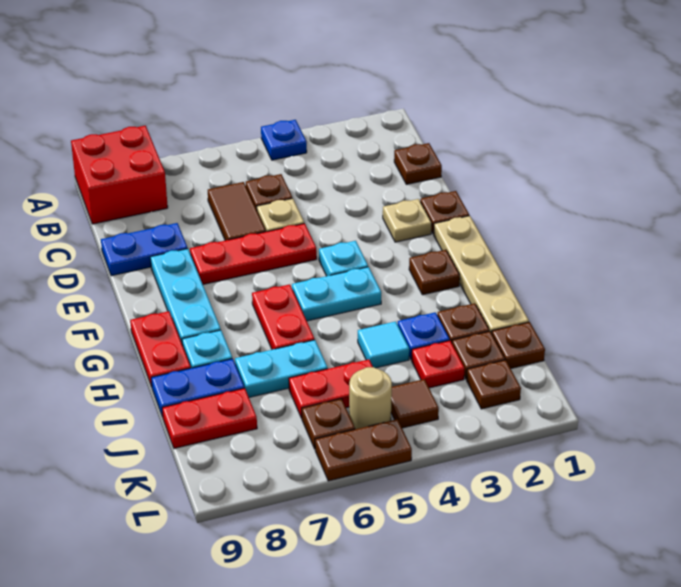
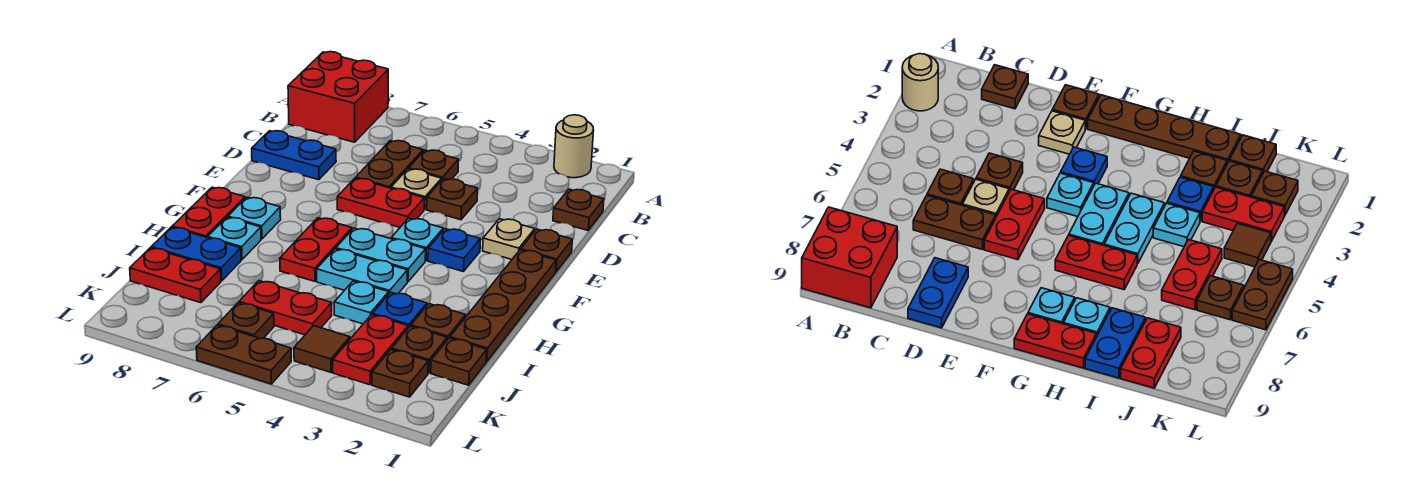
blue plate A4 level 1 -> blue plate F3 level 1
brown tile C6:D6 level 1 -> brown plate C6:D6 level 1
red plate E5:E7 level 1 -> red plate E5:E6 level 1
cyan plate E8:G8 level 1 -> cyan plate G8 level 1
tan plate F1:I1 level 1 -> brown plate F1:I1 level 1
brown plate G2 level 1 -> brown plate D4 level 1
cyan tile I4 level 1 -> cyan plate I4 level 1
cyan plate I6:I7 level 1 -> cyan plate H4:H5 level 1
red plate J3 level 1 -> red plate J3:K3 level 1
tan round brick K5 level 1 -> tan round brick A2 level 1

